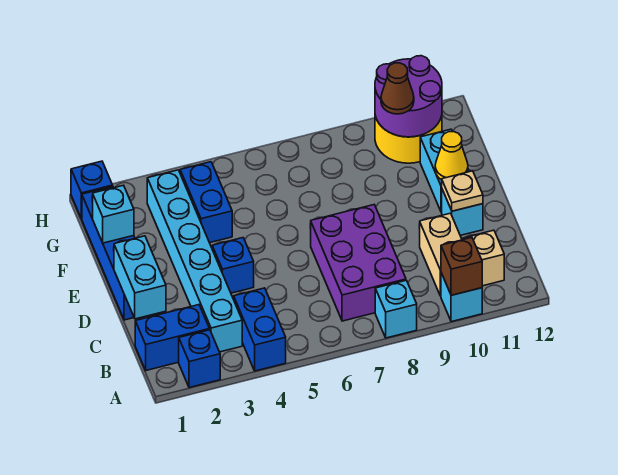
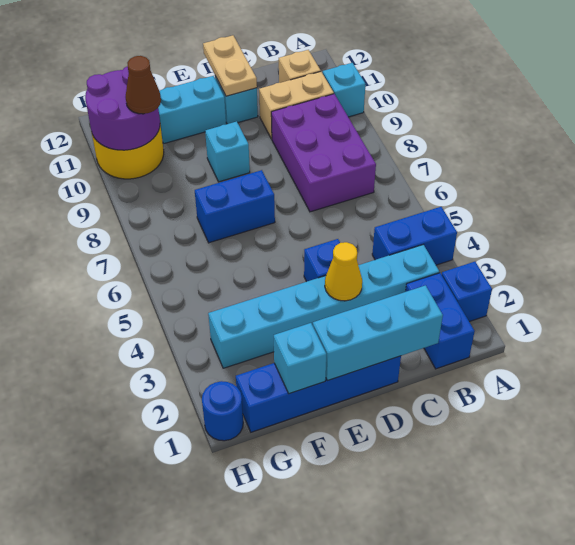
cyan brick A8 level 1 -> cyan brick E9 level 1
brown brick A10 level 2 -> none
purple brick B7:D8 level 1 -> purple brick B7:C9 level 1
cyan brick C1:D1 level 2 -> cyan brick C1:E1 level 2
tan plate D11 level 2 -> tan plate D11:D12 level 2
yellow cone E11 level 2 -> yellow cone D3 level 2
blue brick F4:G4 level 1 -> blue brick E7:F7 level 1
blue brick H1 level 1 -> blue round brick H1 level 1

